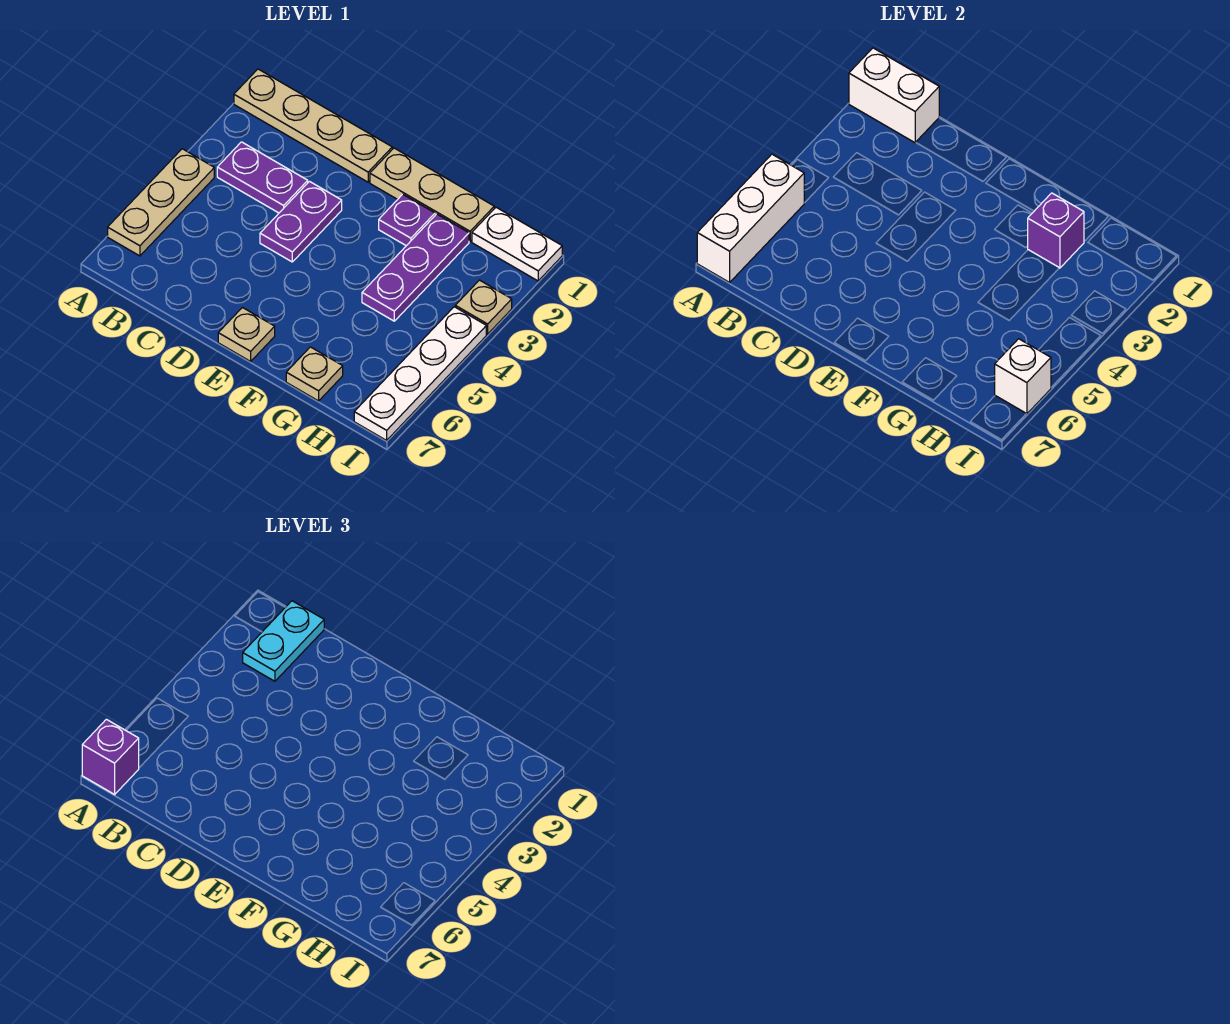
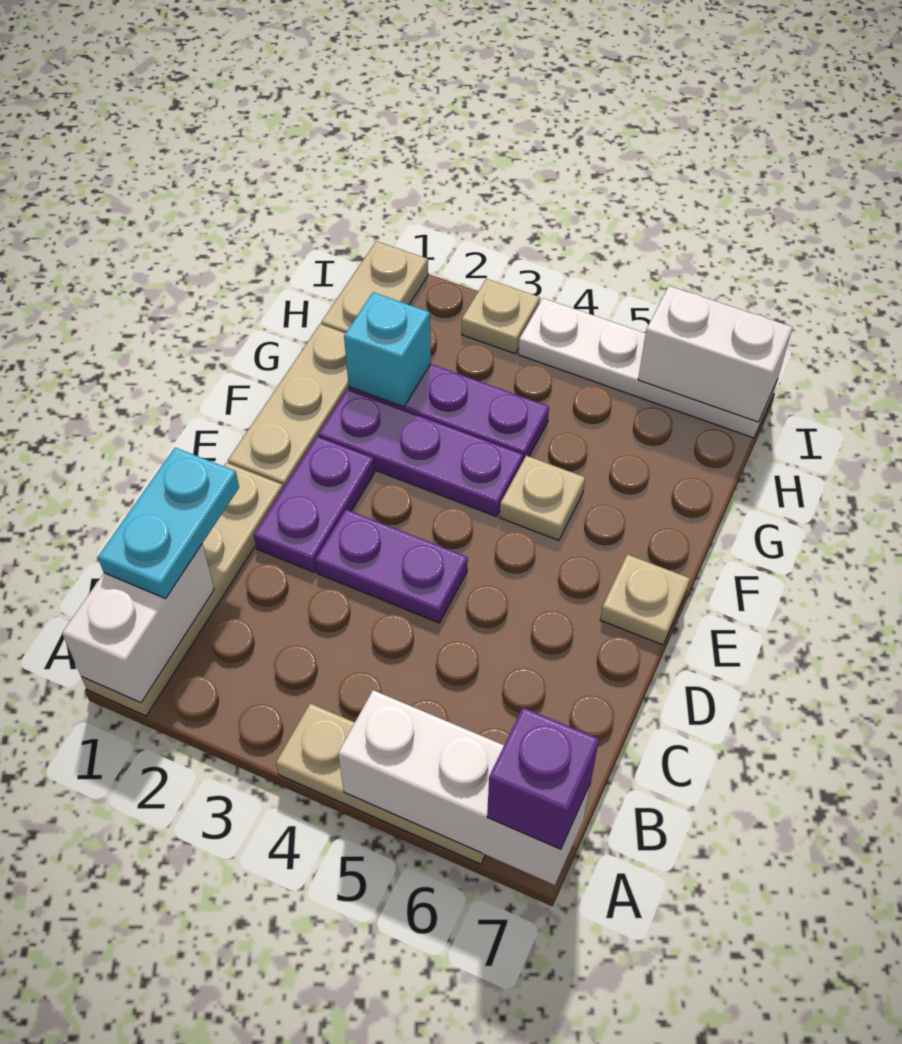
cyan plate B1:B2 level 3 -> cyan plate B1:C1 level 3
purple plate B3:C3 level 1 -> purple plate D2:E2 level 1
purple plate F2 level 1 -> purple plate F2:F4 level 1
purple brick G2 level 2 -> cyan brick G2 level 2
tan plate G7 level 1 -> tan plate F5 level 1
white plate H1:I1 level 1 -> tan plate H1:I1 level 1
white brick I6 level 2 -> white brick I6:I7 level 2

